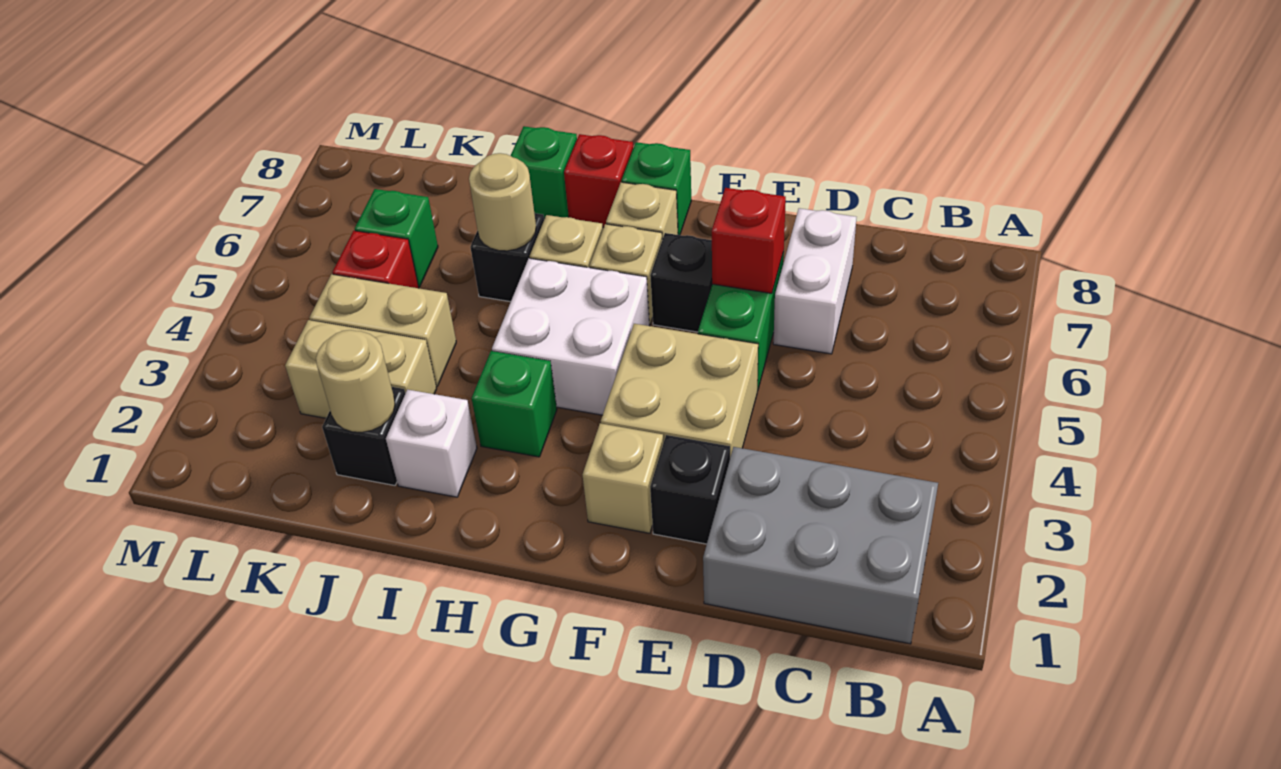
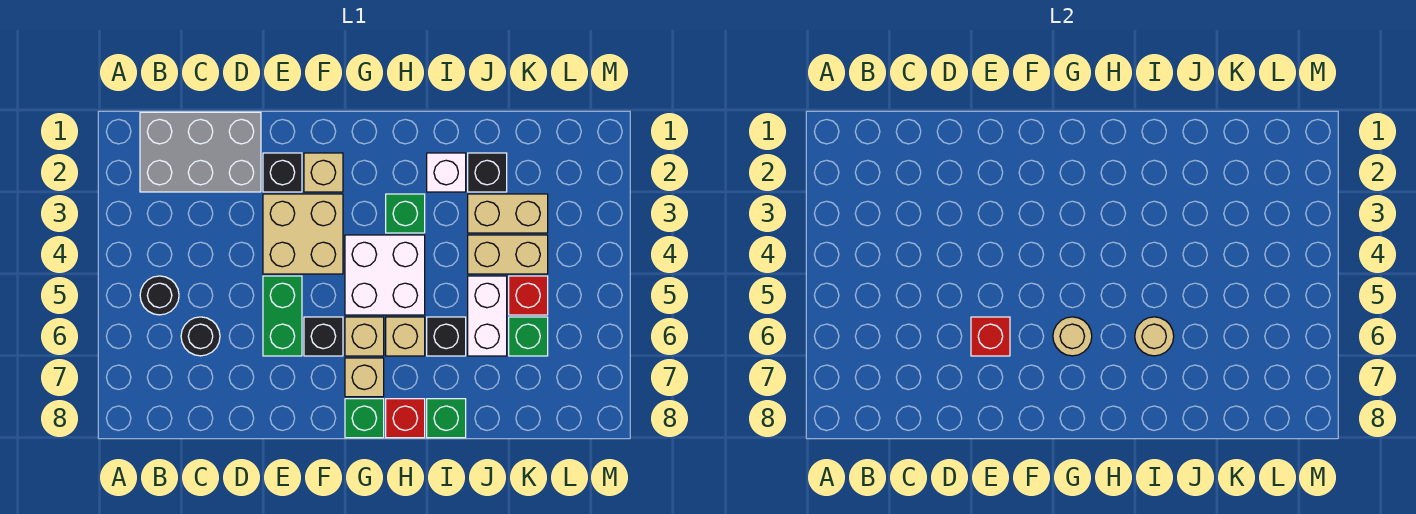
none -> black round brick B5 level 1
none -> black round brick C6 level 1
white brick D6:D7 level 1 -> white brick J5:J6 level 1
tan round brick J2 level 2 -> tan round brick G6 level 2

